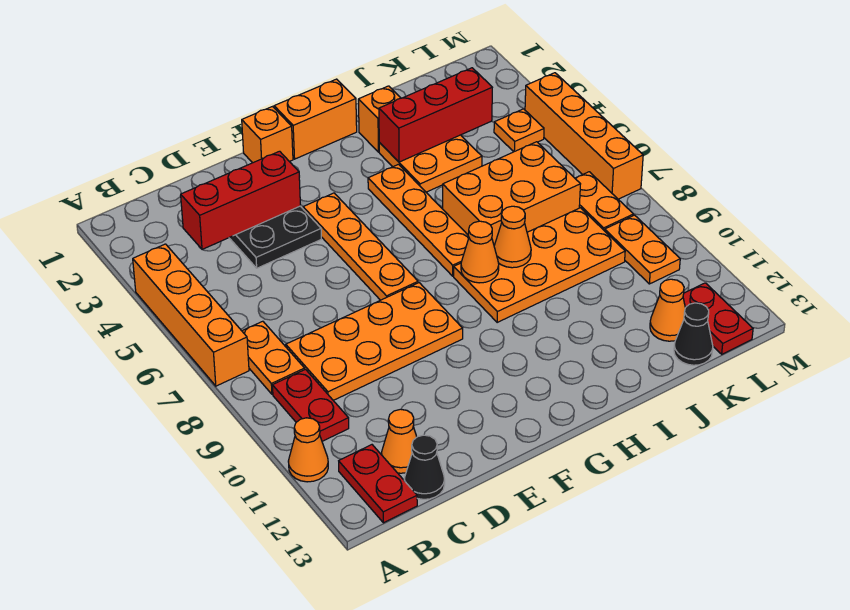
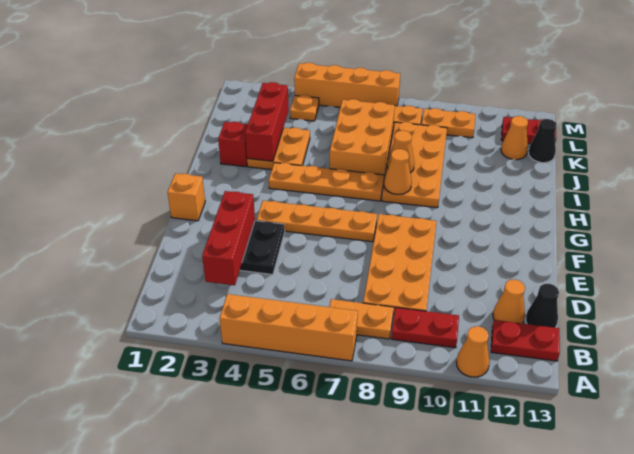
orange brick G1:H1 level 1 -> none
orange brick I2 level 1 -> red brick I2 level 1

